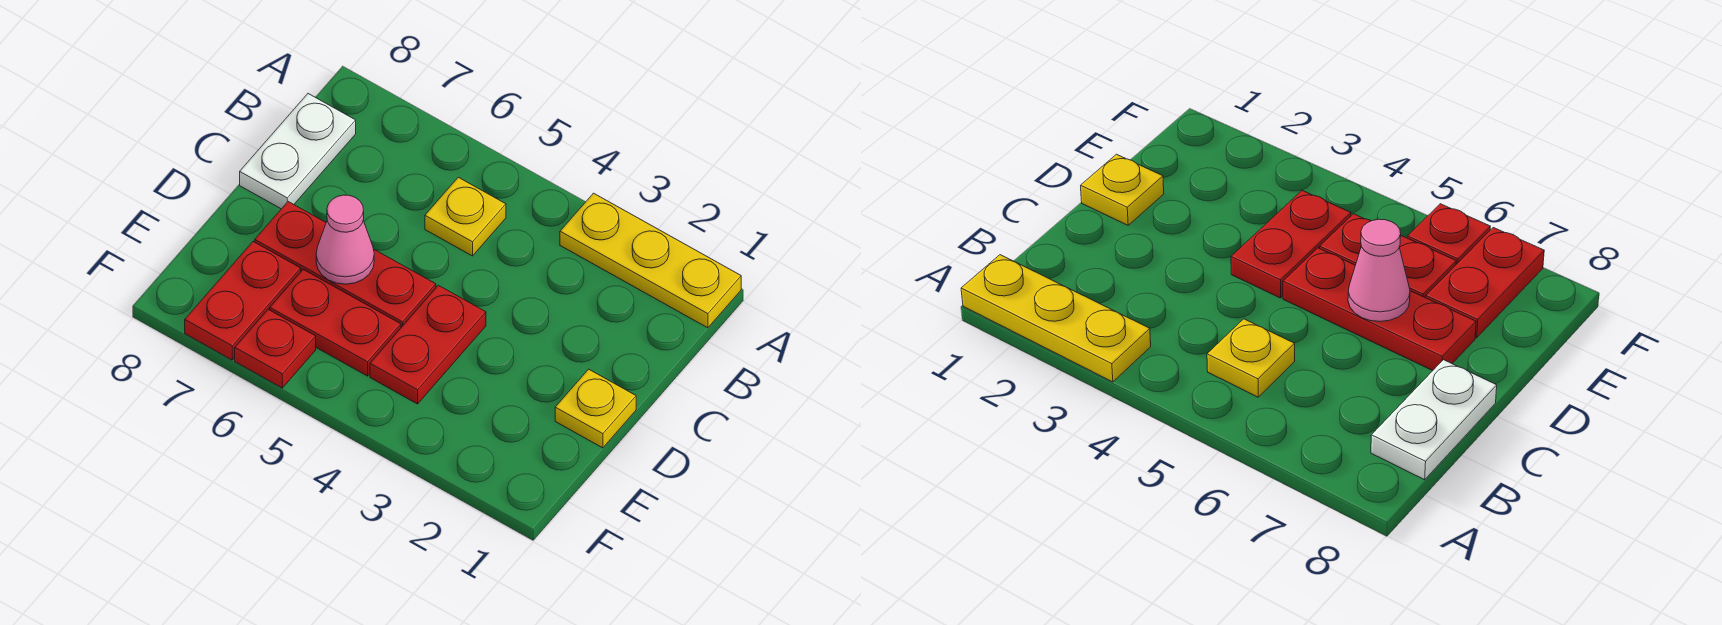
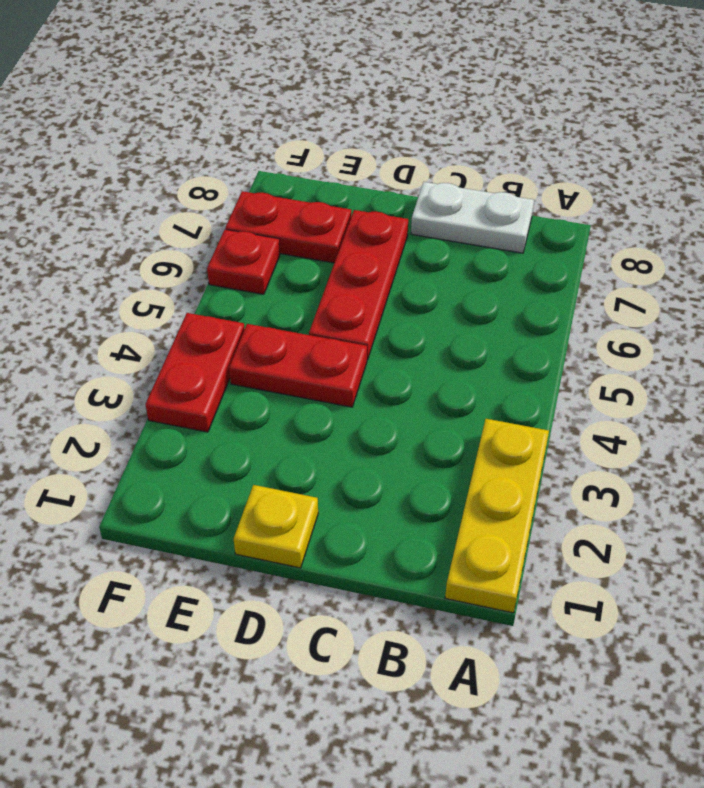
yellow plate B5 level 1 -> none
pink cone D6 level 2 -> none
red plate E5:E6 level 1 -> red plate F3:F4 level 1

